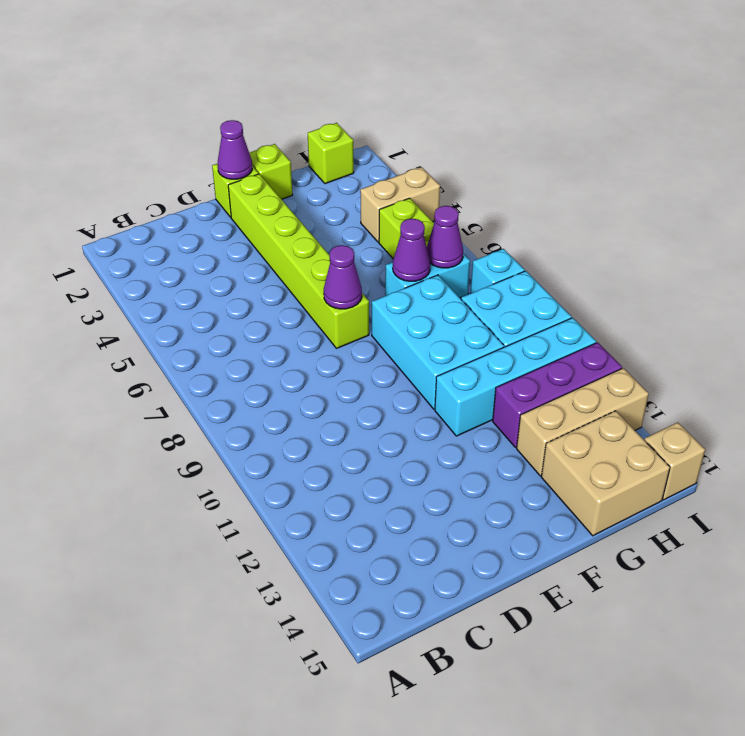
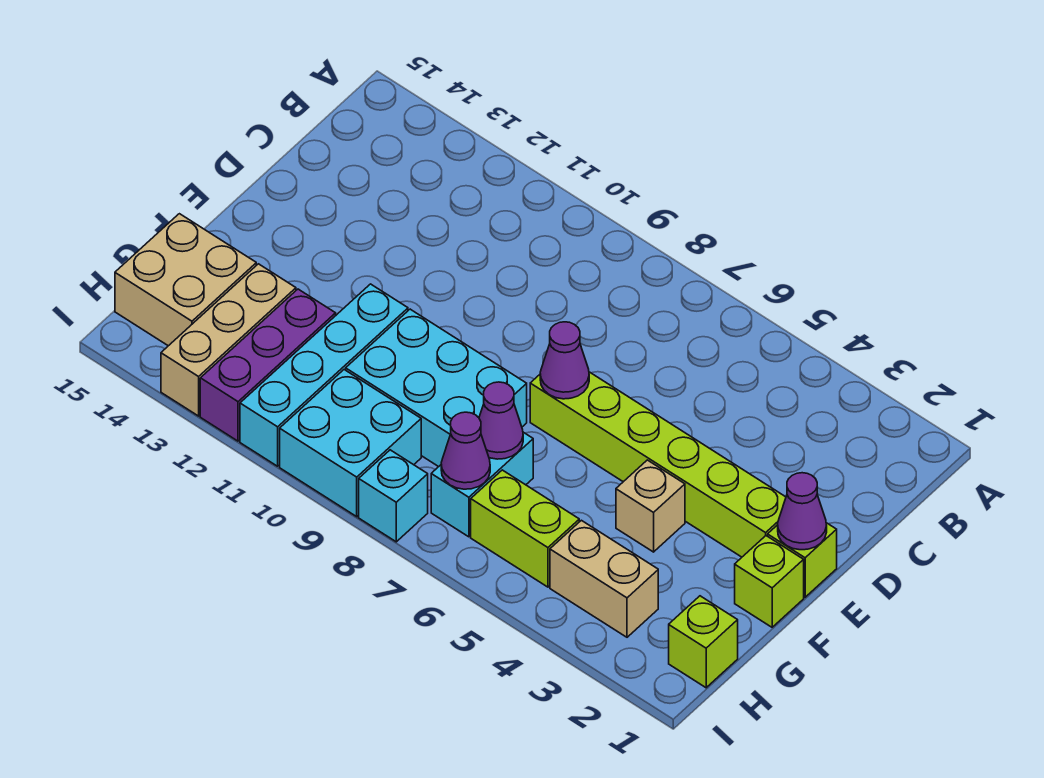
tan brick H4:I4 level 1 -> tan brick H3:H4 level 1
tan brick I15 level 1 -> tan brick F4 level 1

